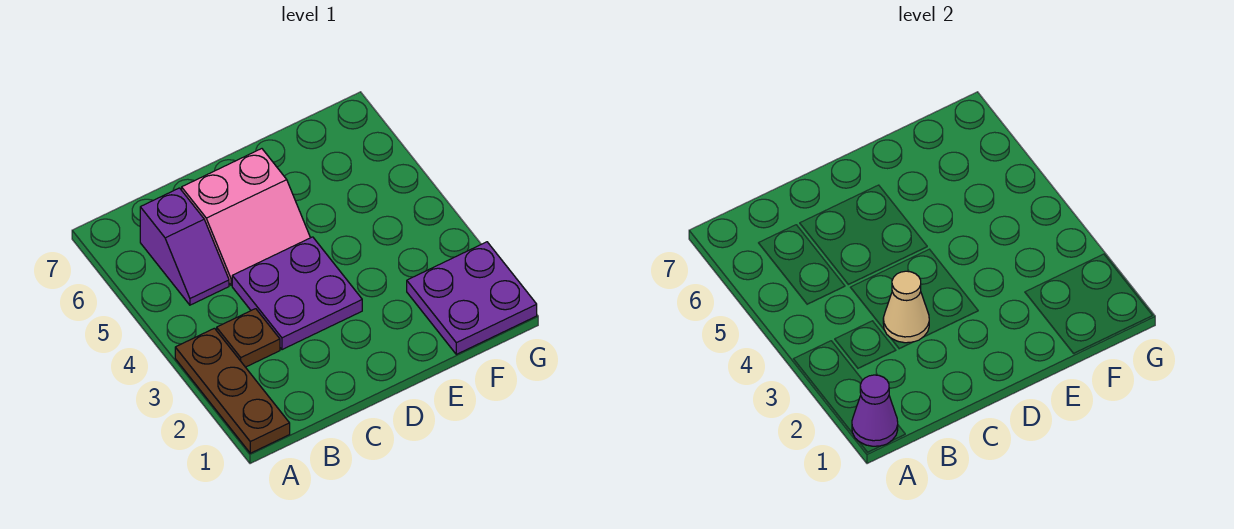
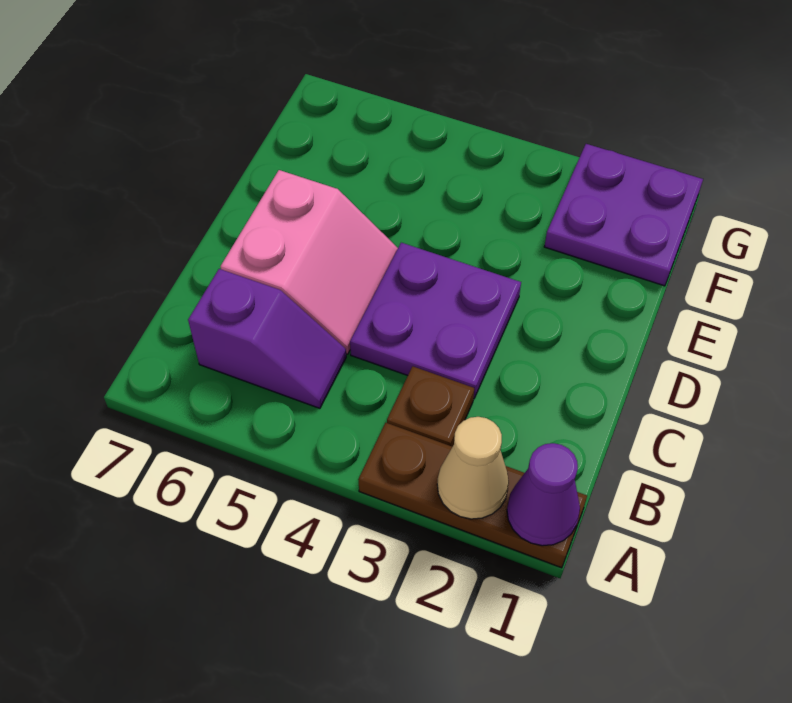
tan cone C3 level 2 -> tan cone A2 level 2

